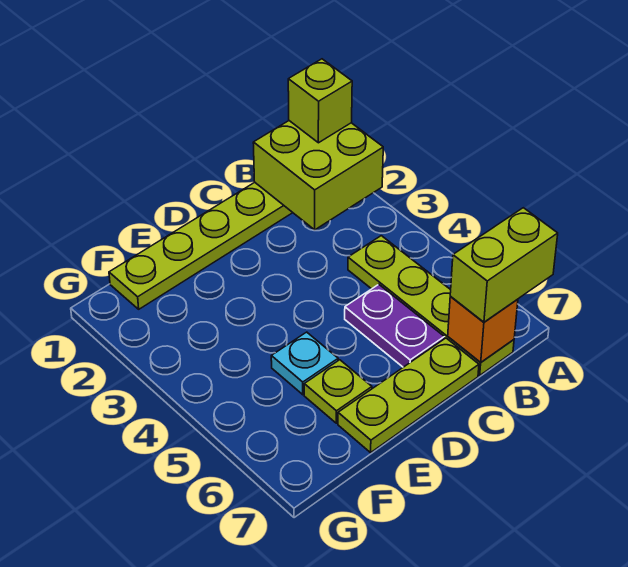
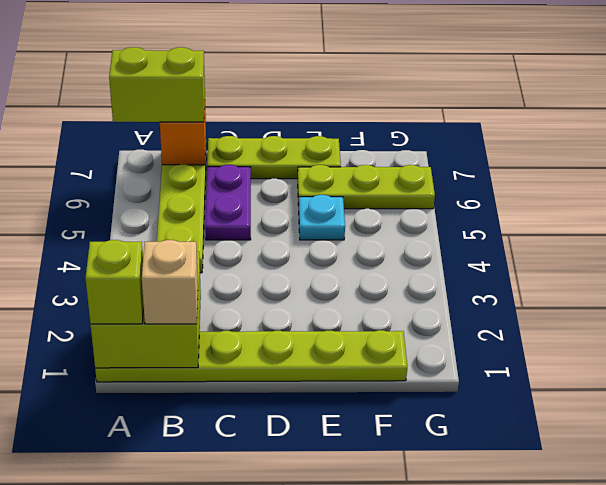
none -> tan brick B1 level 3
lime plate E6 level 1 -> lime plate E6:G6 level 1

